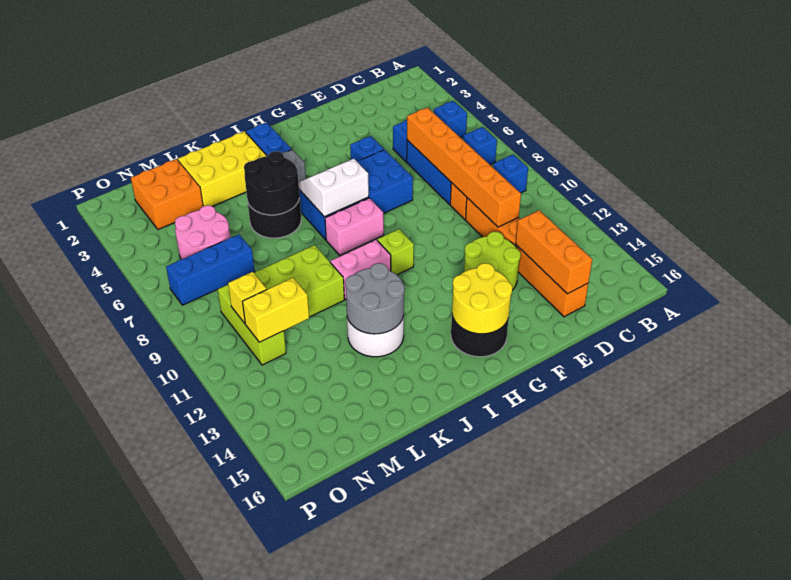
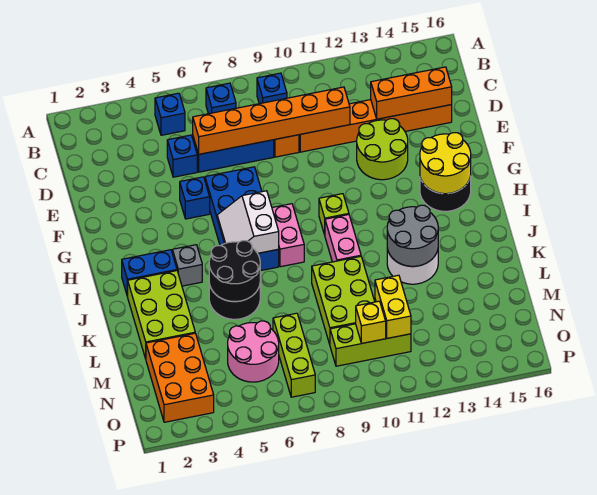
yellow brick J2:L3 level 1 -> lime brick J2:L3 level 1
orange brick M2:N3 level 1 -> orange brick M2:O3 level 1
blue brick M7:O7 level 1 -> lime brick M7:O7 level 1

